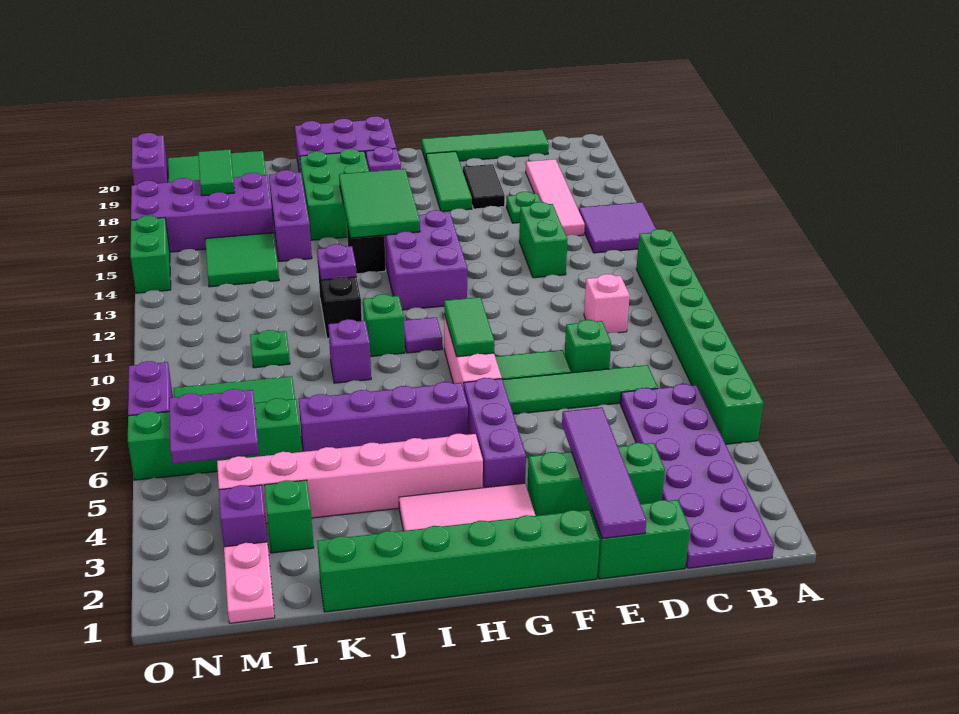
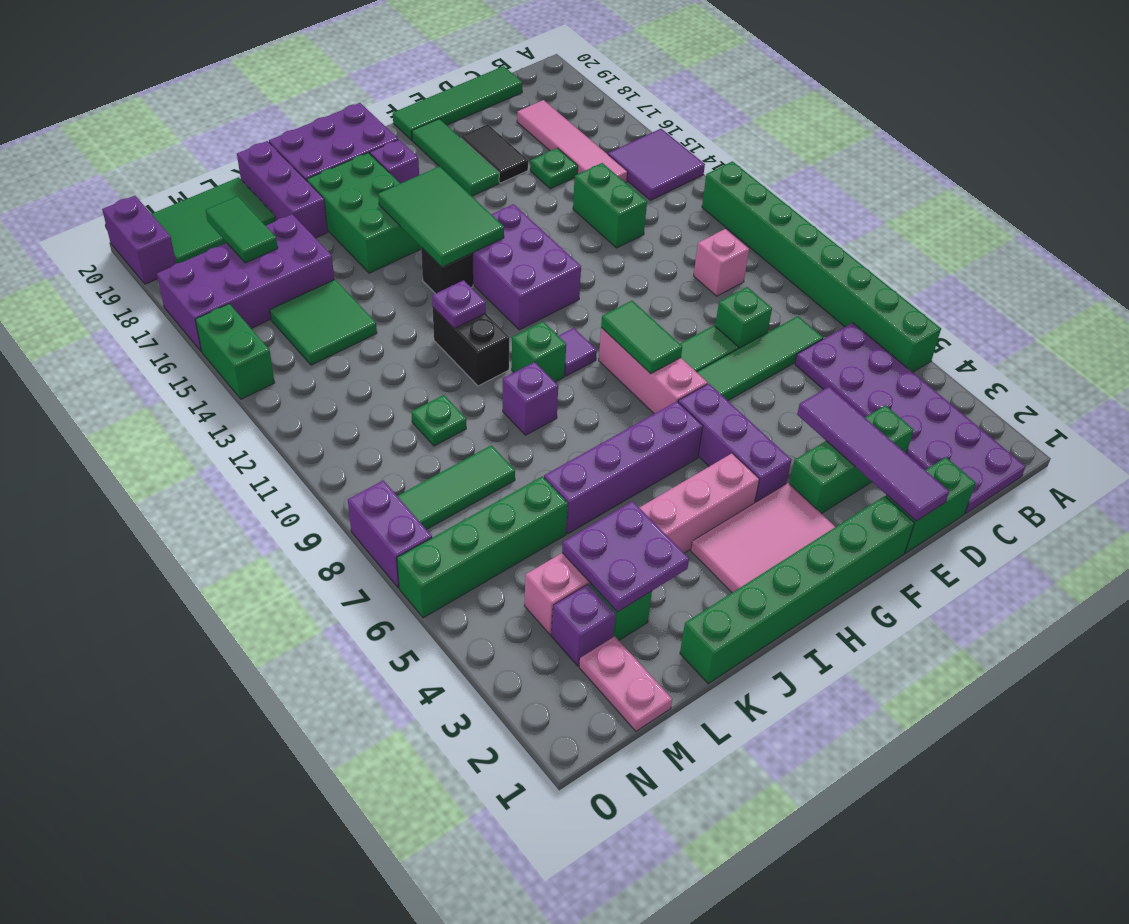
purple brick K15:K17 level 1 -> purple brick K18:K20 level 1
purple plate M5:N6 level 2 -> purple plate K3:L4 level 2

